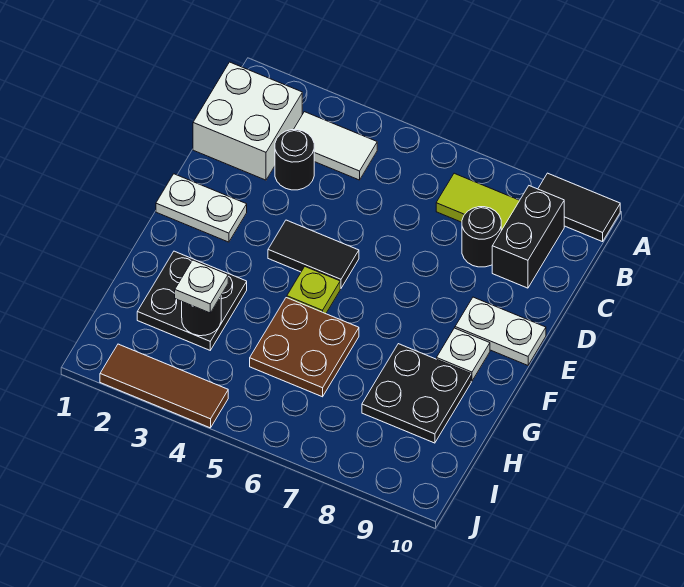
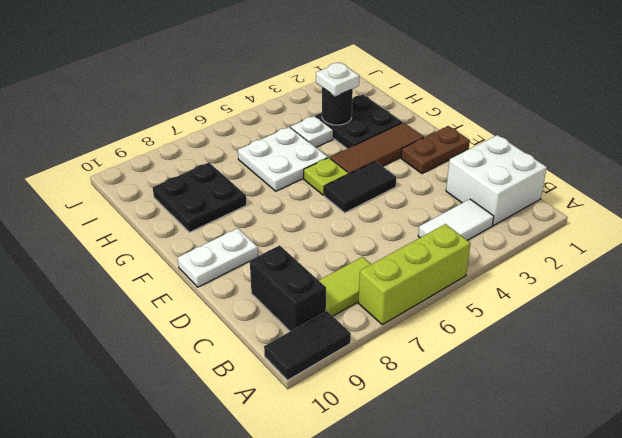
none -> lime brick A5:A7 level 1
black round brick C3 level 1 -> none
black round brick C8 level 1 -> none
white plate E1:E2 level 1 -> brown plate E1:E2 level 1
white plate F9 level 1 -> white plate H4 level 1
brown plate G5:H6 level 1 -> white plate G5:H6 level 1
brown tile J2:J4 level 1 -> brown tile F2:F4 level 1

